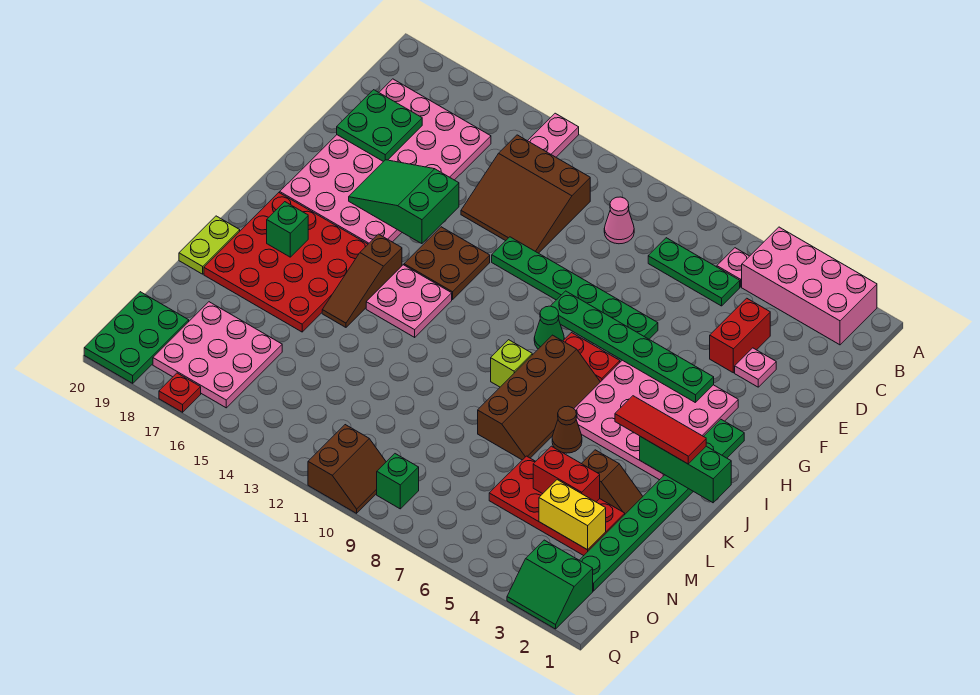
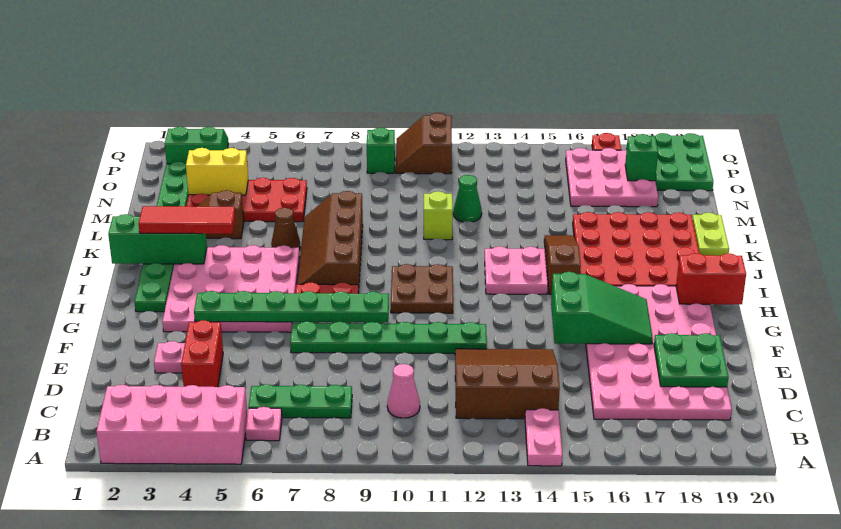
brown plate G13:H14 level 1 -> brown plate H10:I11 level 1
green cone H9 level 1 -> green cone M12 level 1
lime brick J9 level 1 -> lime brick L11 level 1
green brick J18 level 2 -> green brick O18 level 2
red brick M4:M5 level 2 -> red brick H19:H20 level 2

